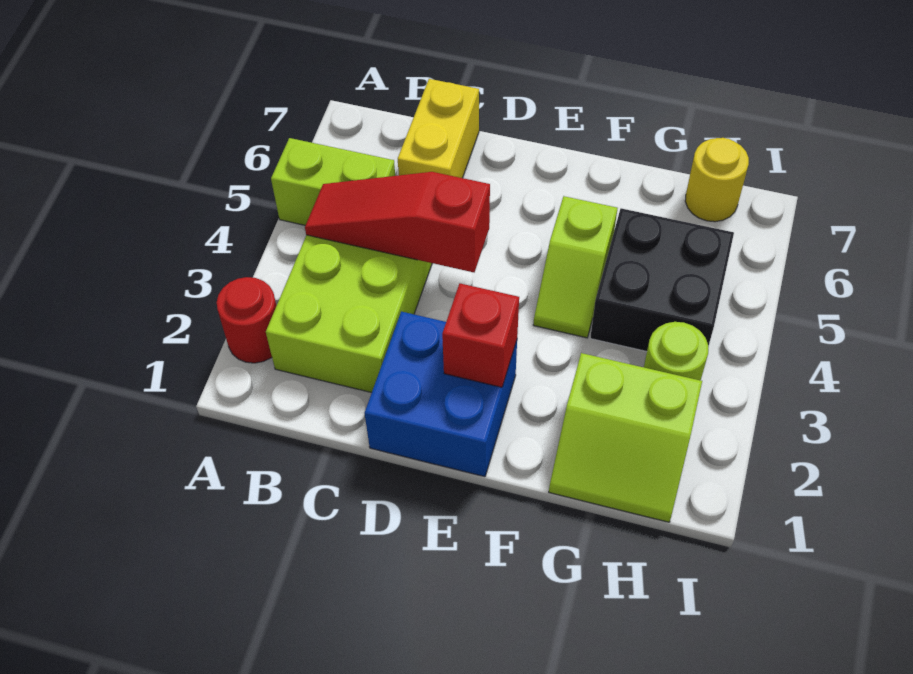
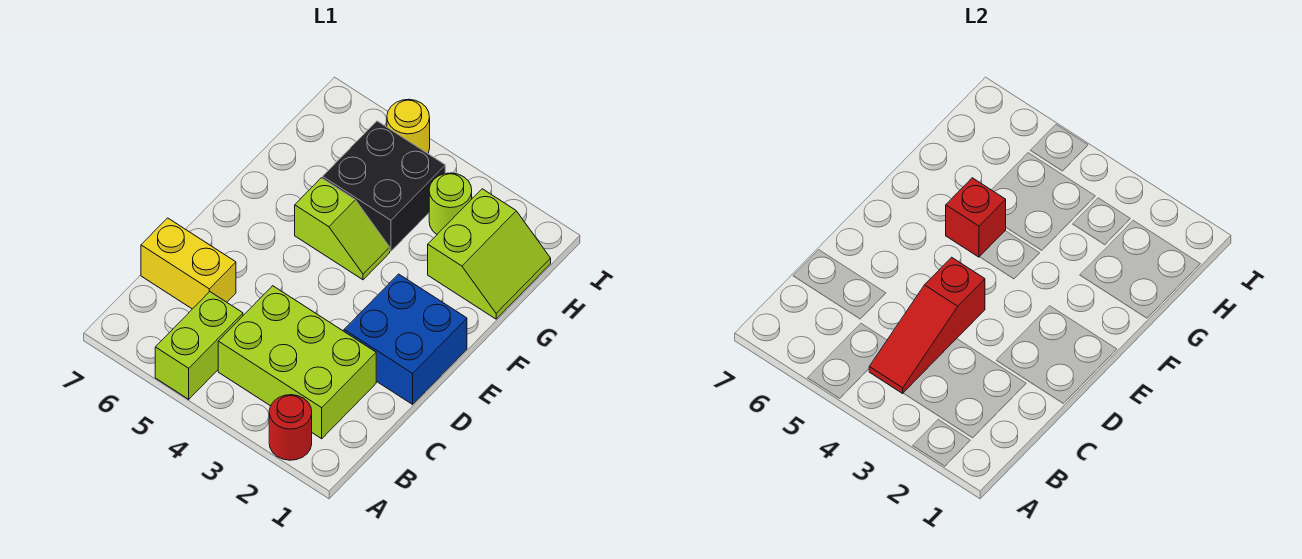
red brick E2 level 2 -> red brick F5 level 2
yellow round brick H7 level 1 -> yellow round brick I5 level 1

